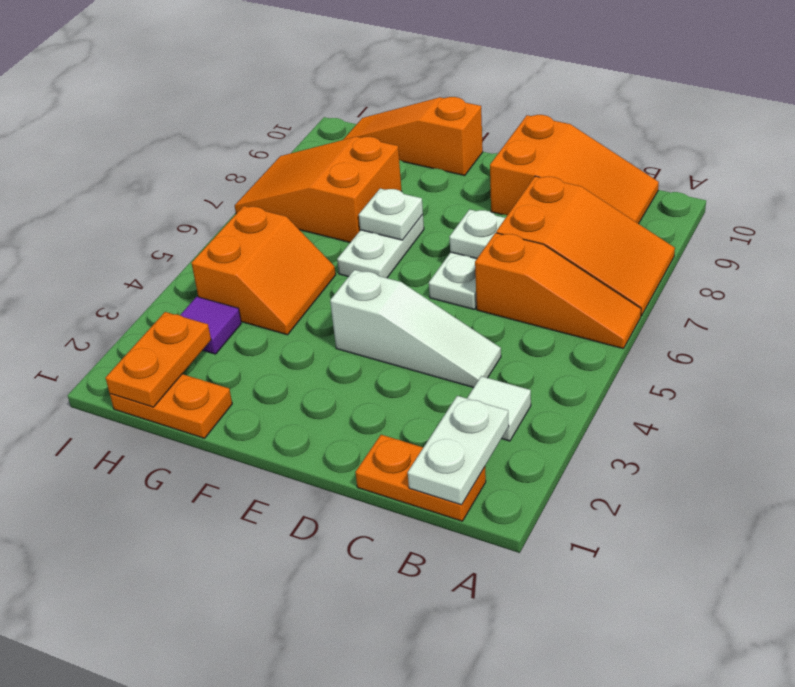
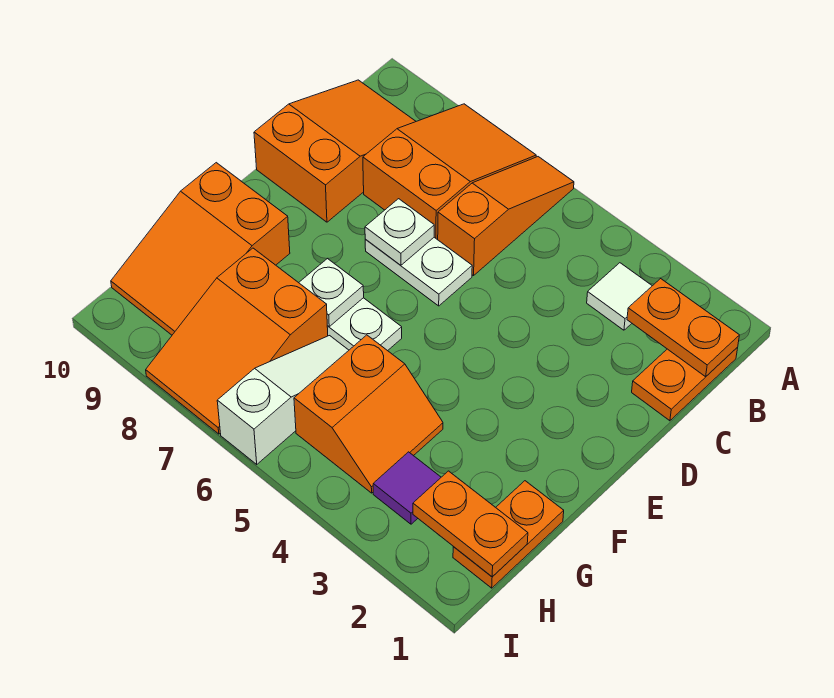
white plate B1:B2 level 2 -> orange plate B1:B2 level 2
white slope C4:E4 level 1 top E -> white slope G6:I6 level 1 top I
orange slope F10:H10 level 1 top F -> orange slope F9:H10 level 1 top F
orange slope G4:H5 level 1 top H -> orange slope G4:H5 level 1 top 5

